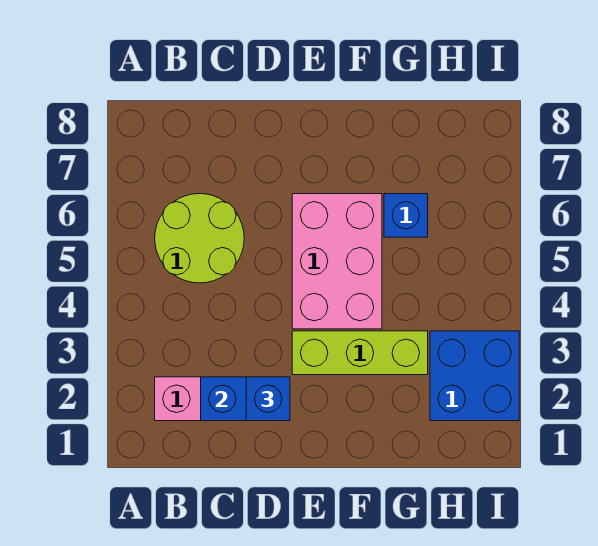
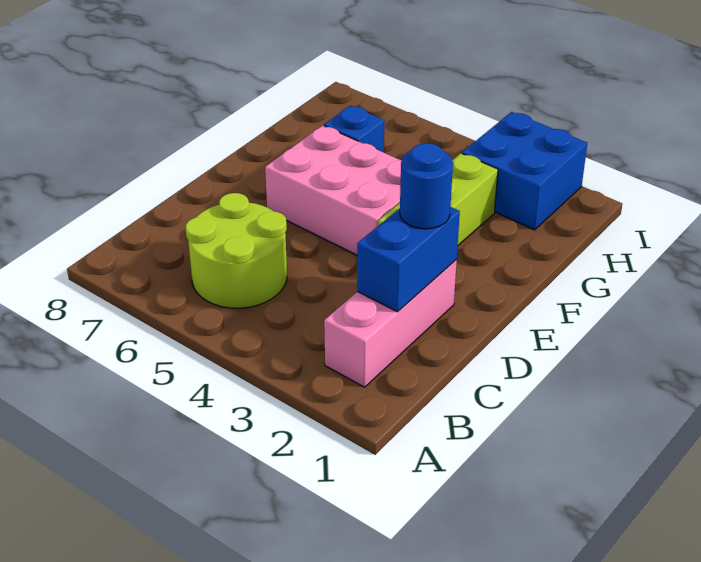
blue brick D2 level 3 -> blue round brick D2 level 3

